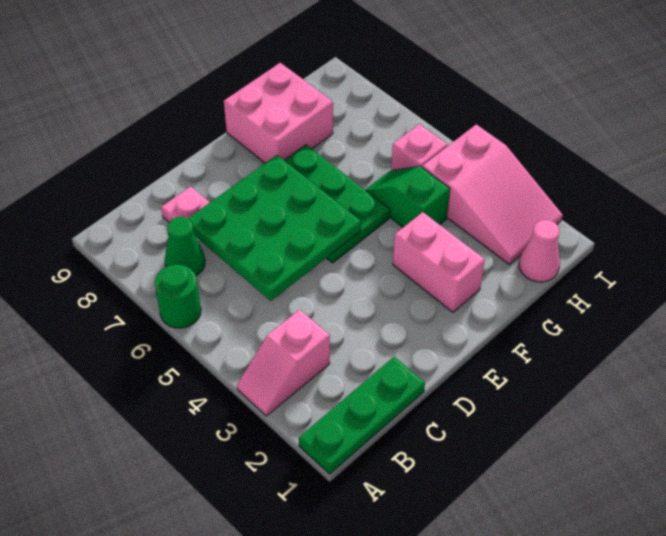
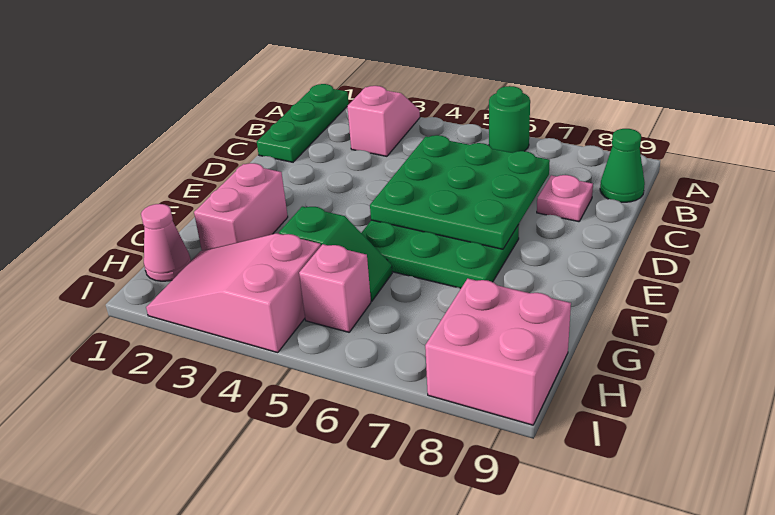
green cone B7 level 1 -> green cone B9 level 1
pink brick F2:F3 level 1 -> pink brick F2:G2 level 1
pink brick F8:G9 level 1 -> pink brick H8:I9 level 1

